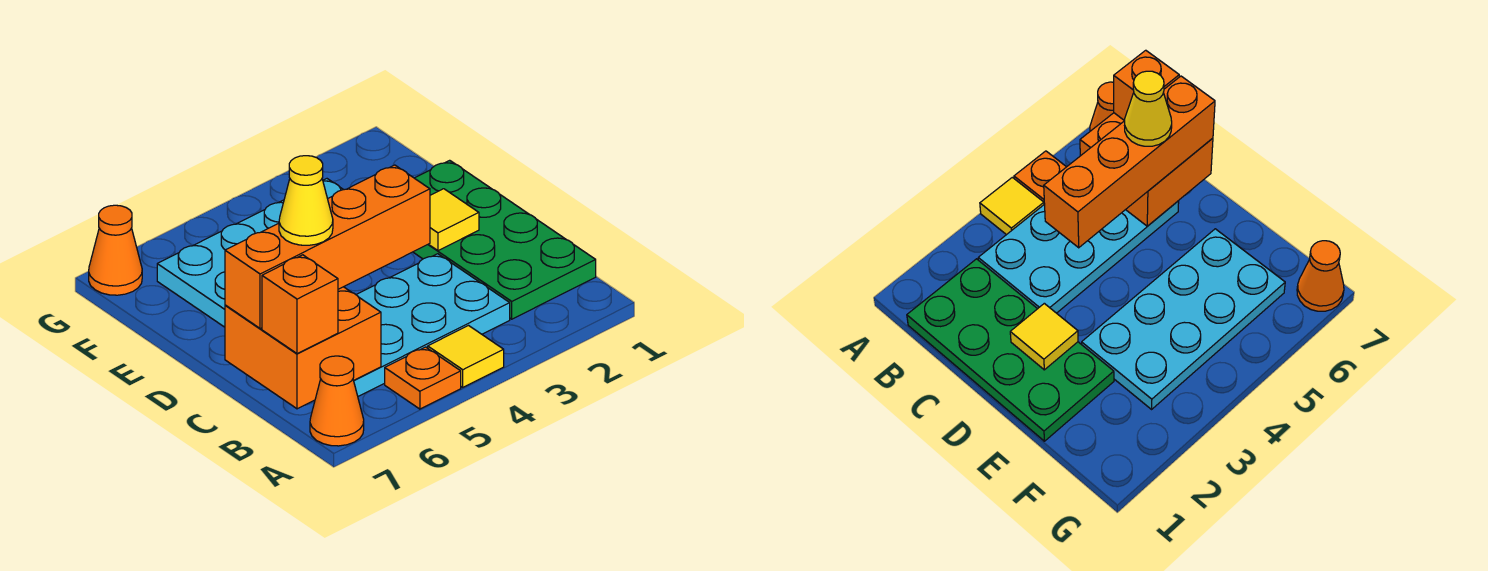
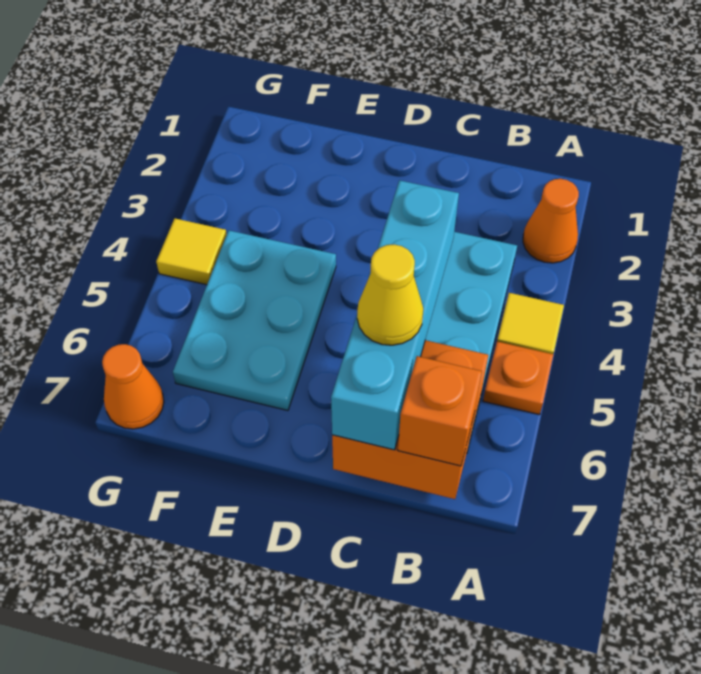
orange cone A7 level 1 -> orange cone A2 level 1
green plate B1:E2 level 1 -> none
orange brick C4:C7 level 3 -> cyan brick C4:C7 level 3
yellow tile D2 level 2 -> yellow tile G4 level 1
cyan plate E3:F6 level 1 -> cyan plate E4:F6 level 1

